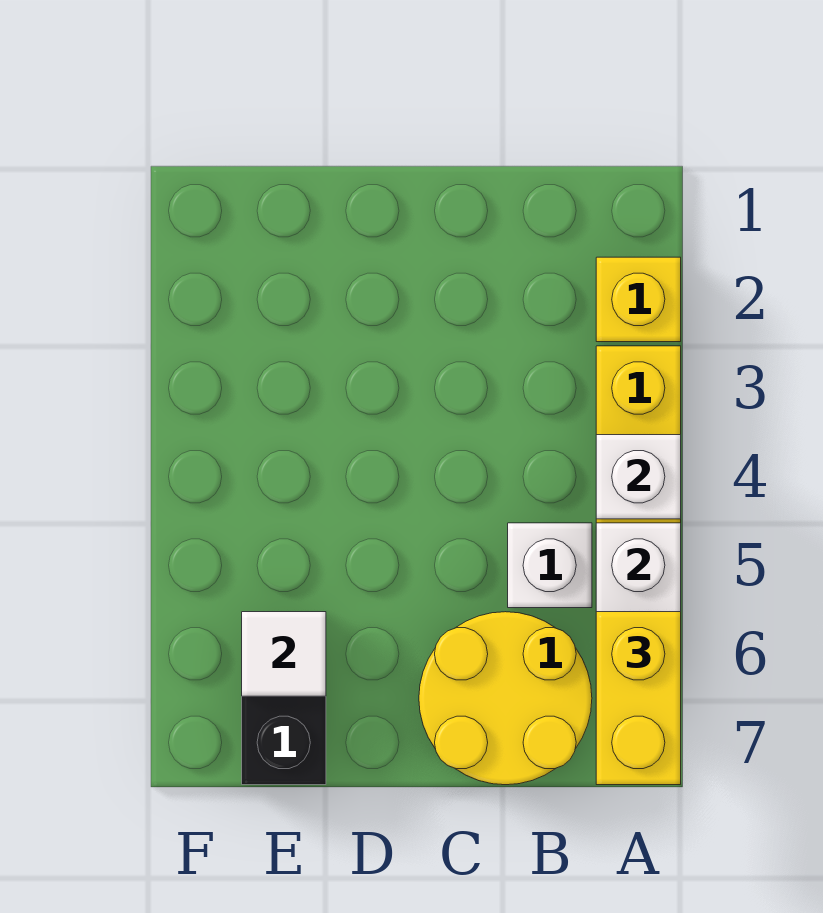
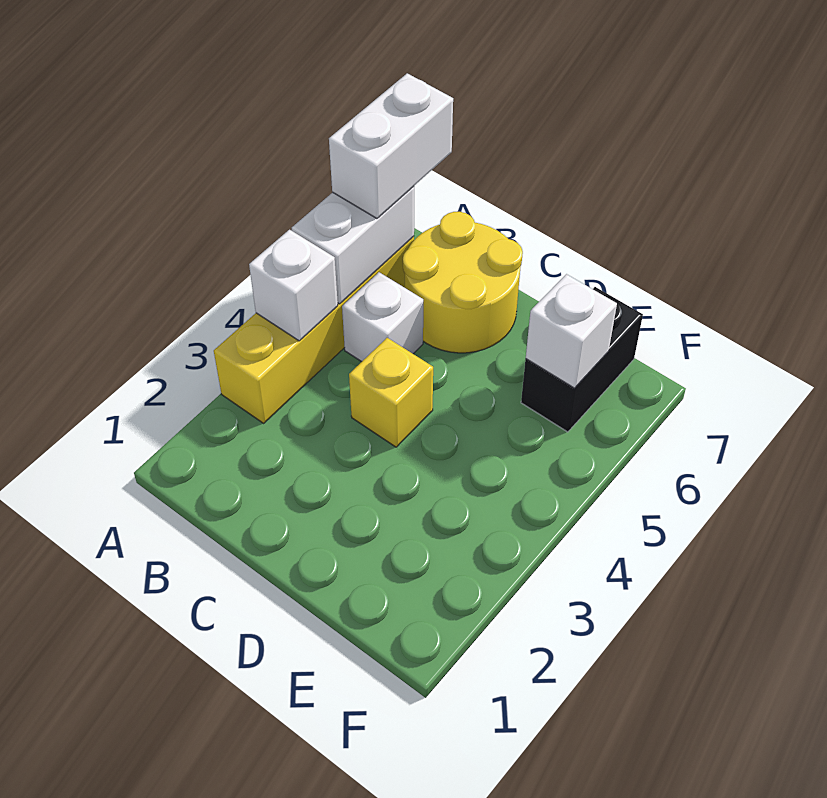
yellow brick A2 level 1 -> yellow brick C4 level 1
yellow brick A6:A7 level 3 -> white brick A6:A7 level 3
white tile E6 level 2 -> white brick E6 level 2

